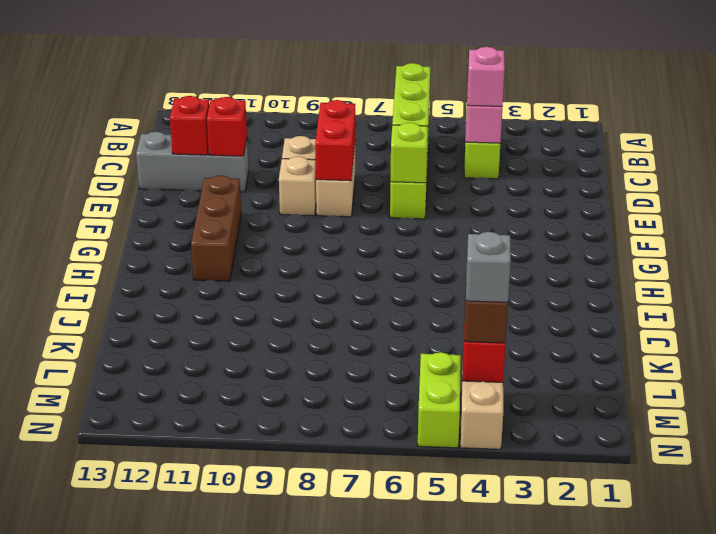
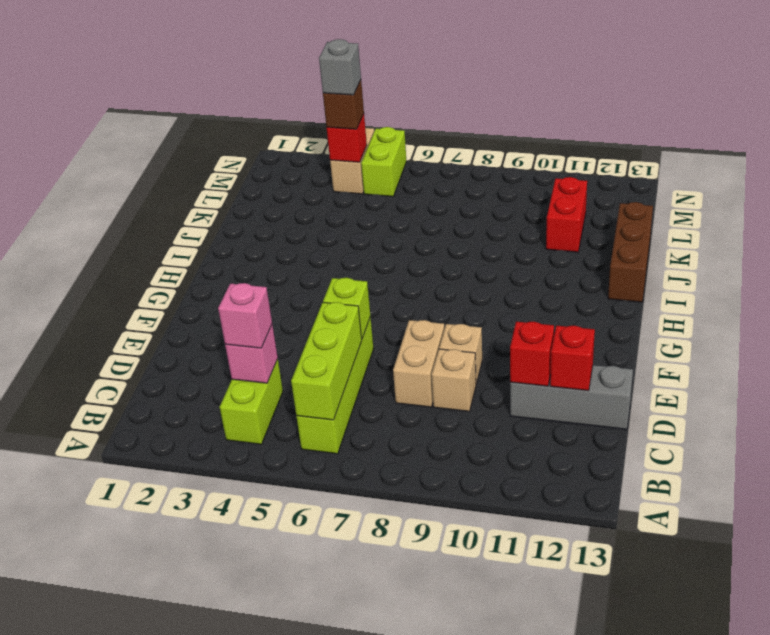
red brick D8:E8 level 2 -> red brick K11:L11 level 1
brown brick F11:H11 level 1 -> brown brick I13:K13 level 1

